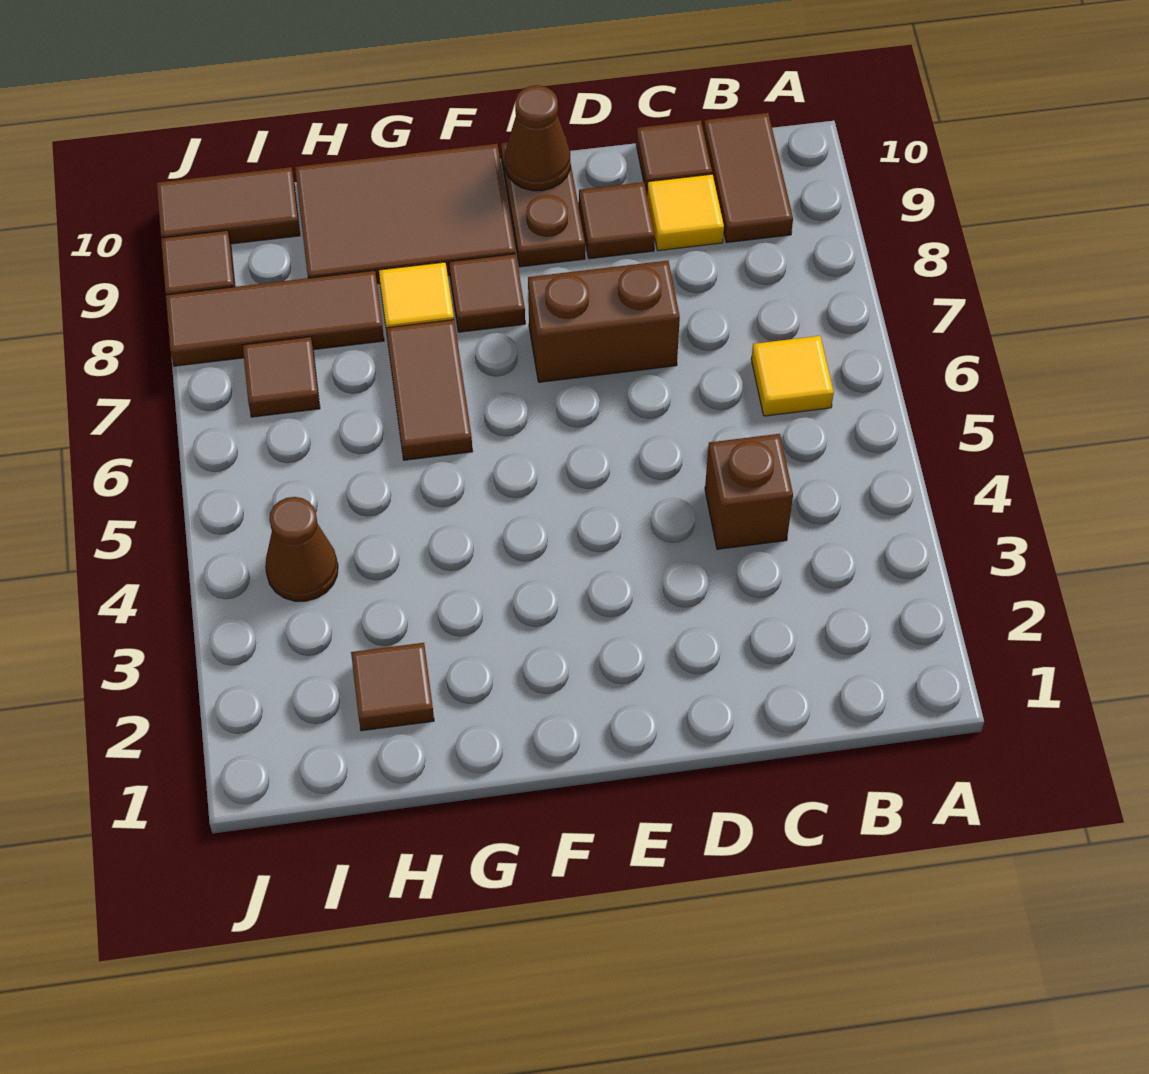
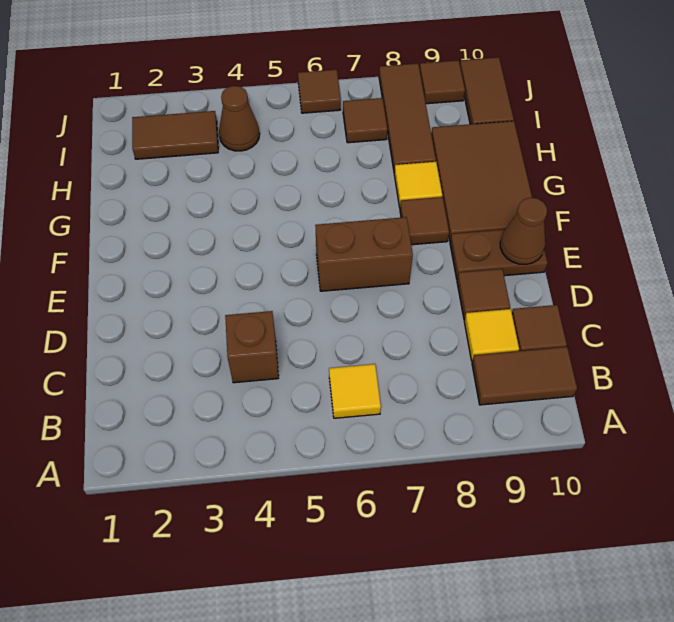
brown brick D7:E7 level 1 -> brown brick E6:E7 level 1
brown tile G6:G7 level 1 -> brown tile I2:I3 level 1
brown tile H2 level 1 -> brown tile J6 level 1

